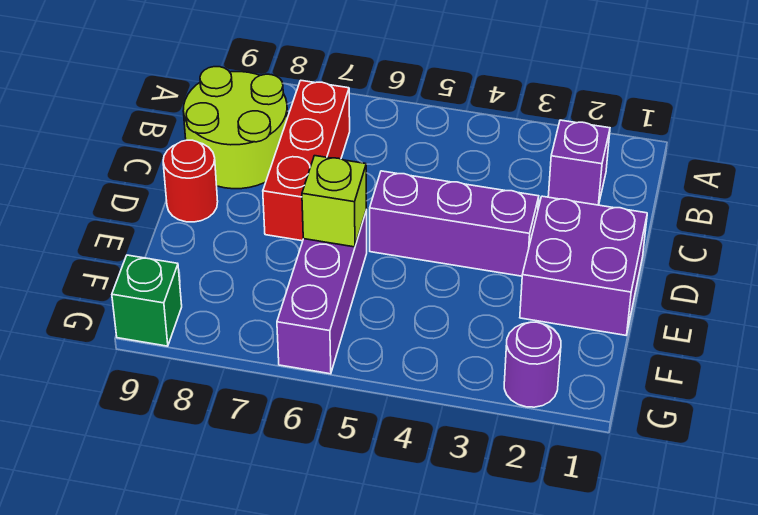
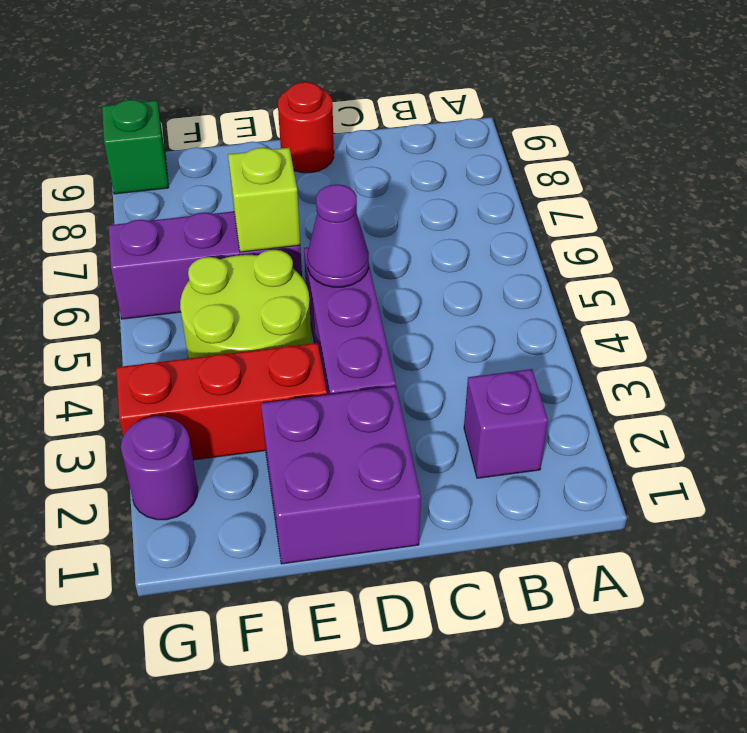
red brick B7:D7 level 1 -> red brick E3:G3 level 1
lime round brick B8:C9 level 1 -> lime round brick E4:F5 level 1
none -> purple cone D5 level 2

